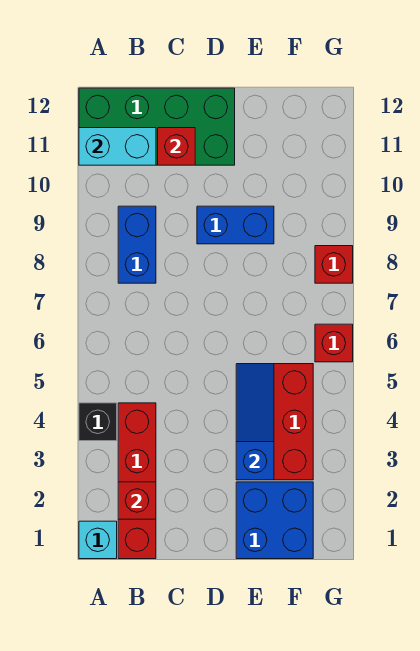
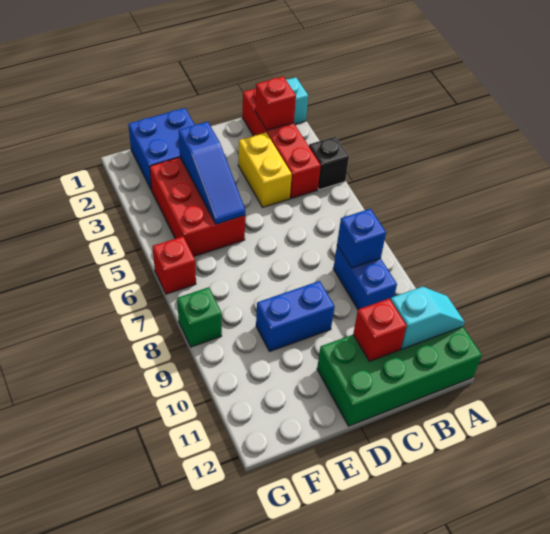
cyan brick A11:B11 level 2 -> cyan slope A11:B11 level 2 top B
none -> blue brick B8 level 2
none -> yellow brick C3:C4 level 1
red brick G8 level 1 -> green brick G8 level 1

